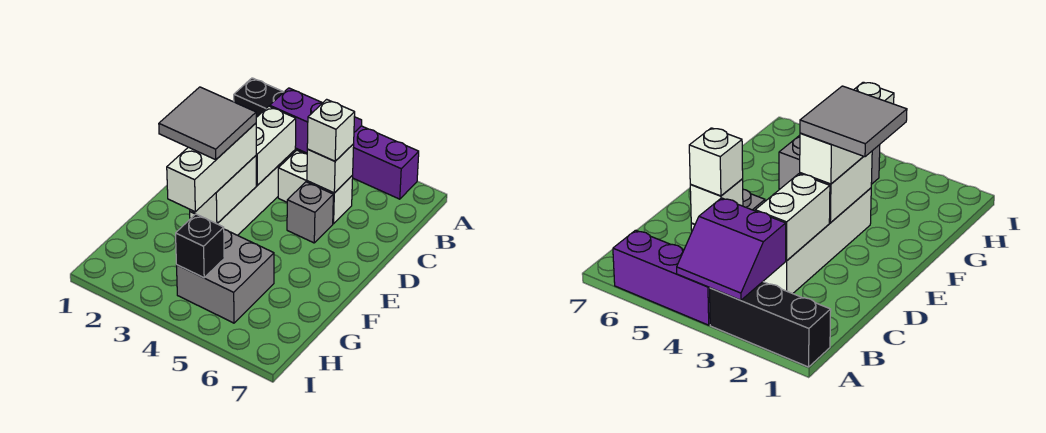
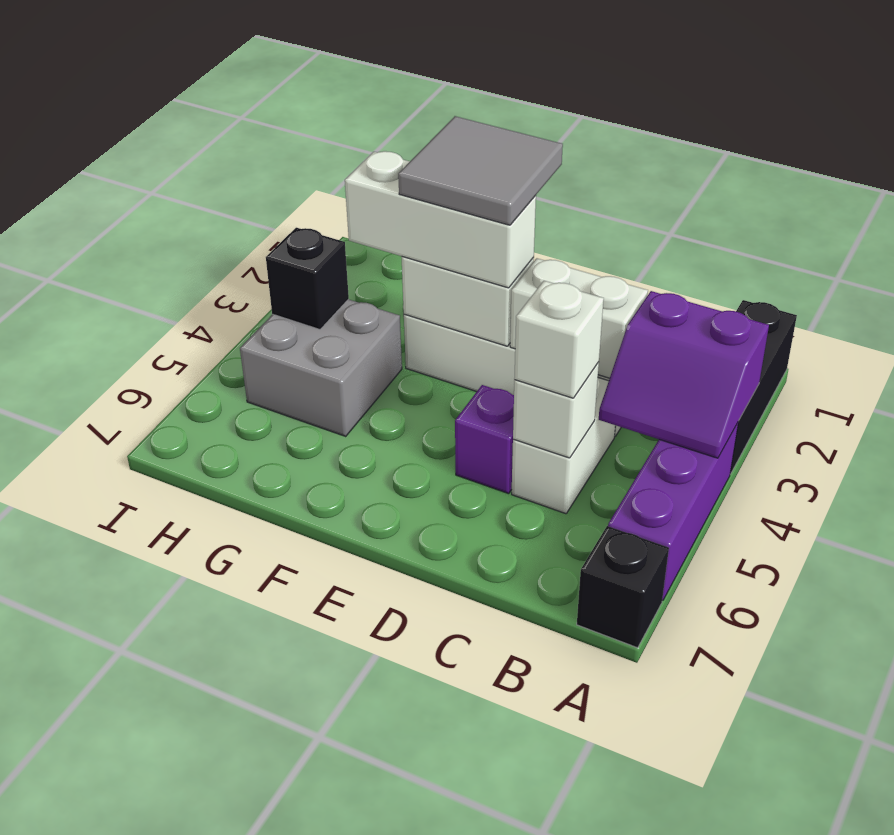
purple slope A3:B4 level 2 top B -> purple slope A3:B4 level 2 top 3
none -> black brick A7 level 1
grey brick D5 level 1 -> purple brick D5 level 1

